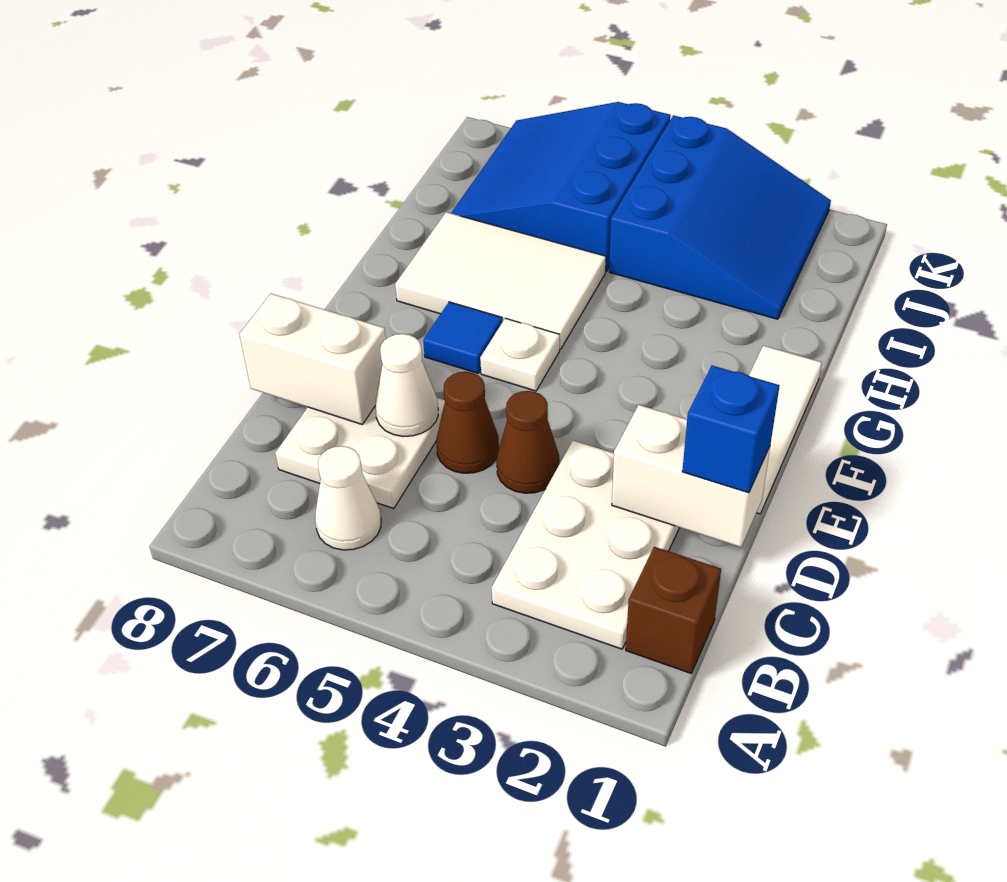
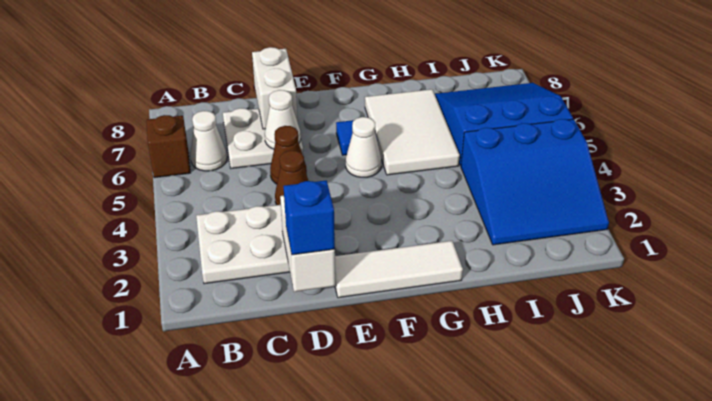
brown brick B1 level 1 -> brown brick A6 level 1
white plate F5 level 1 -> white cone F5 level 1

